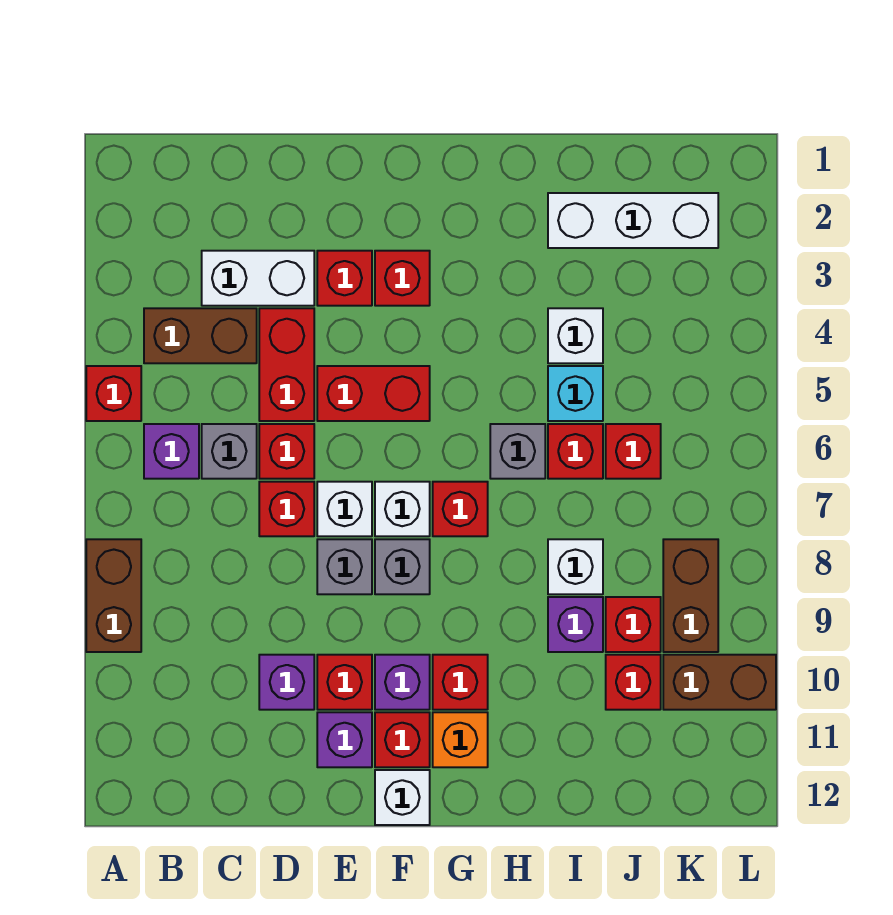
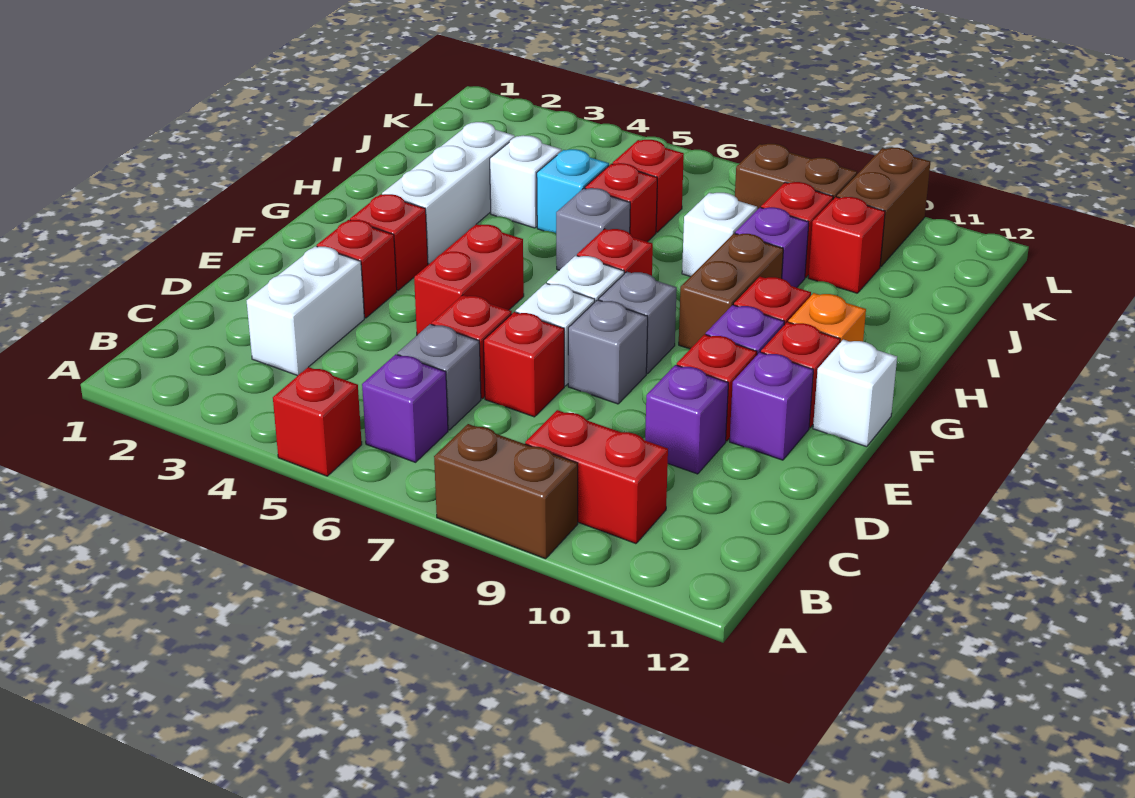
brown brick B4:C4 level 1 -> brown brick G9:H9 level 1
red brick D4:D5 level 1 -> red brick B9:B10 level 1
white brick I2:K2 level 1 -> white brick G3:I3 level 1

